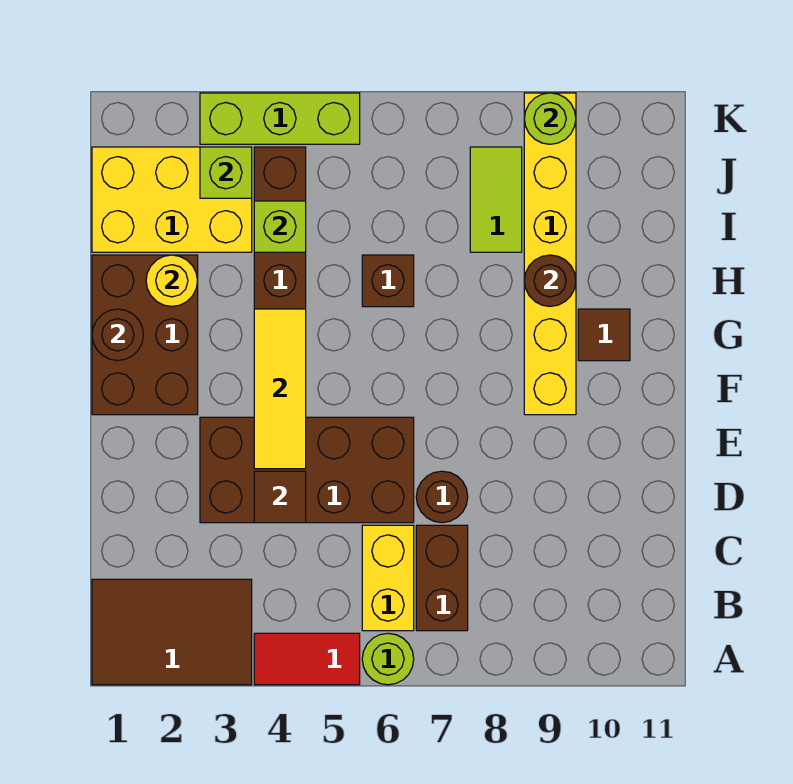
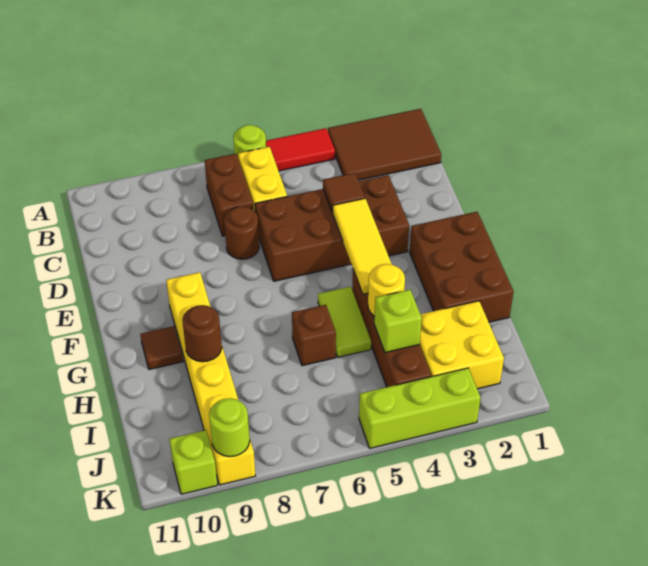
brown round brick G1 level 2 -> none
yellow round brick H2 level 2 -> yellow round brick H4 level 2
yellow brick I1:J3 level 1 -> yellow brick I2:J3 level 1
lime tile I8:J8 level 1 -> lime tile G5:H5 level 1
lime brick J3 level 2 -> lime brick K10 level 1

